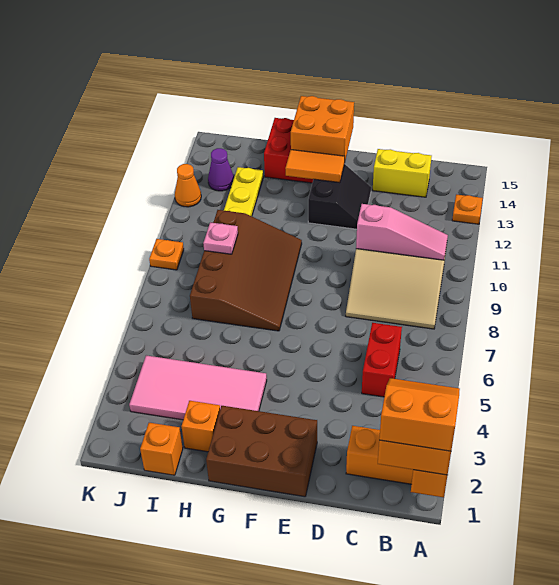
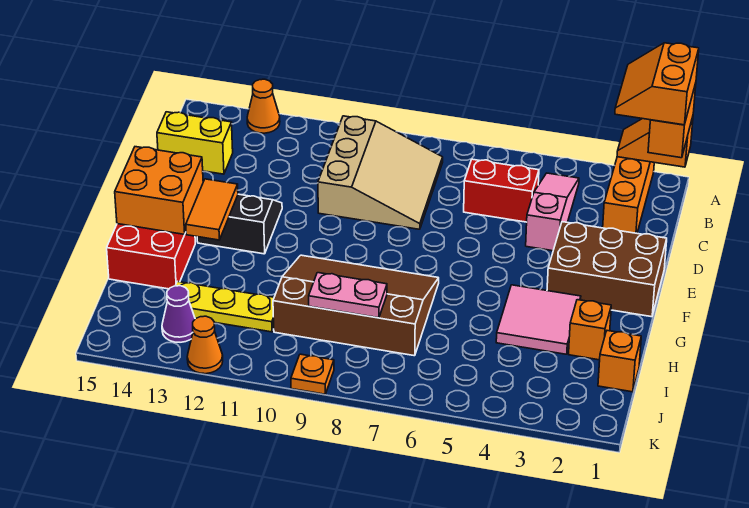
orange plate A13 level 1 -> orange cone A13 level 1
pink slope B10:D10 level 2 top D -> pink slope B4:D4 level 1 top D
yellow brick C14:D14 level 1 -> yellow brick C14:C15 level 1
brown brick E1:G2 level 1 -> brown brick E1:F3 level 1
pink tile G3:J4 level 1 -> pink tile G3:H4 level 1
pink plate I9 level 2 -> pink plate I8:I9 level 2

